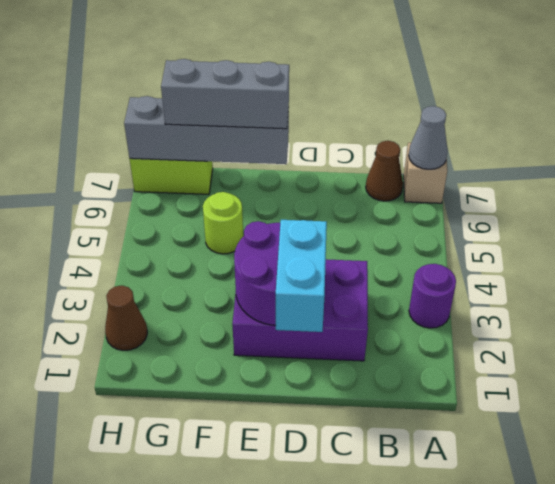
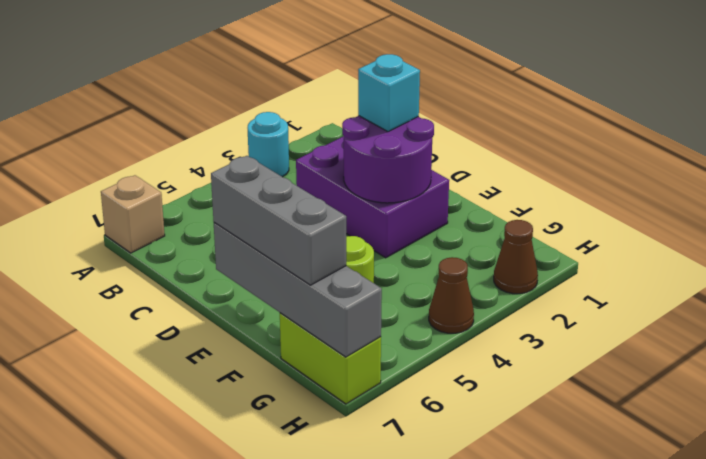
purple round brick A3 level 1 -> cyan round brick A3 level 1
grey cone A7 level 2 -> none
brown cone B7 level 1 -> brown cone H4 level 1
cyan brick D1:D2 level 3 -> cyan brick D2 level 3

